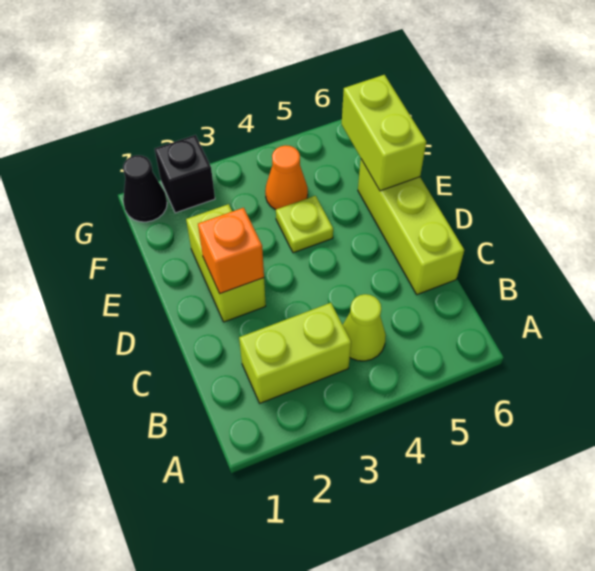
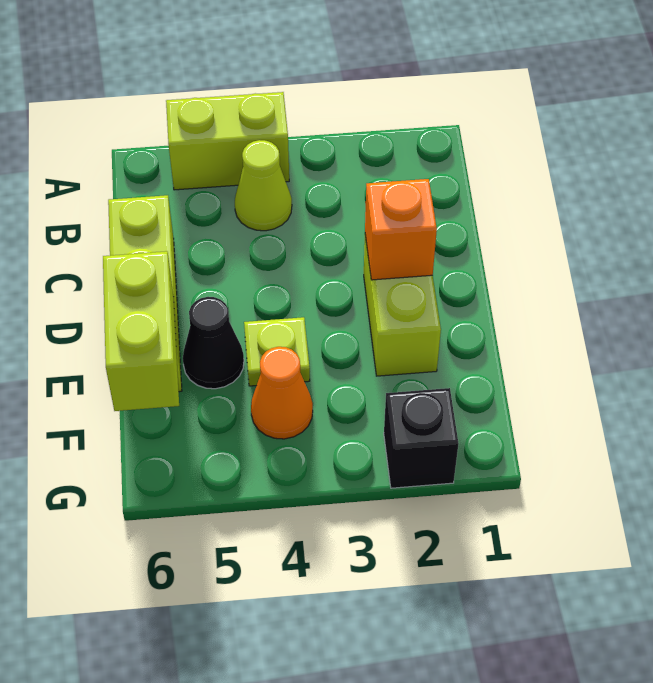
lime brick B2:B3 level 1 -> lime brick A4:A5 level 1
black cone G1 level 1 -> black cone E5 level 1

